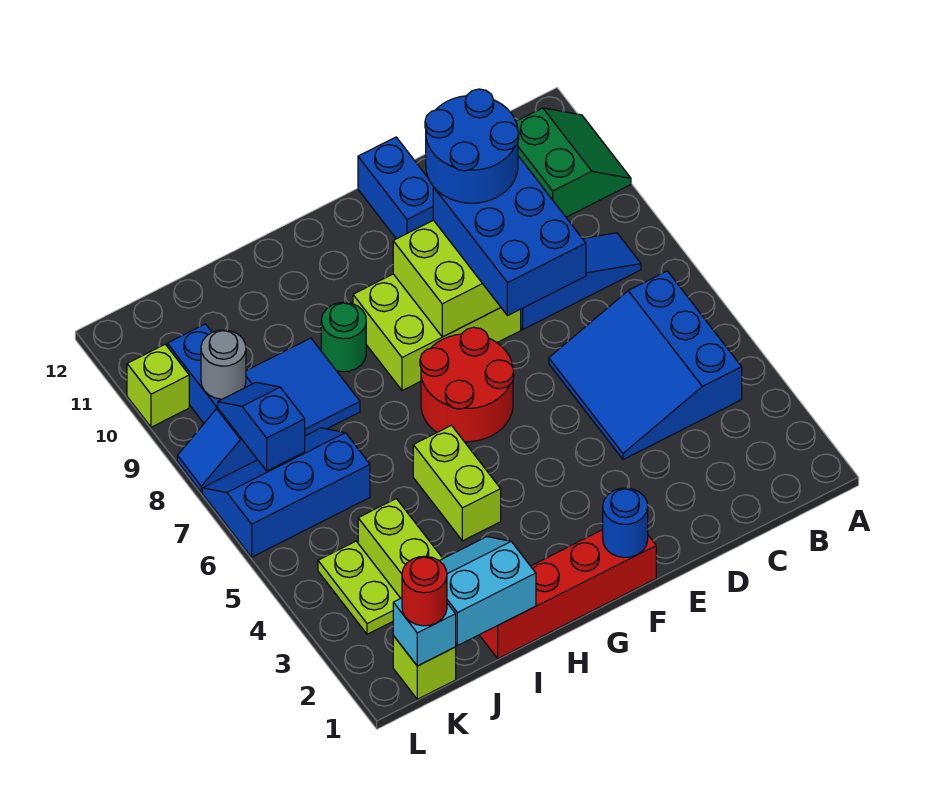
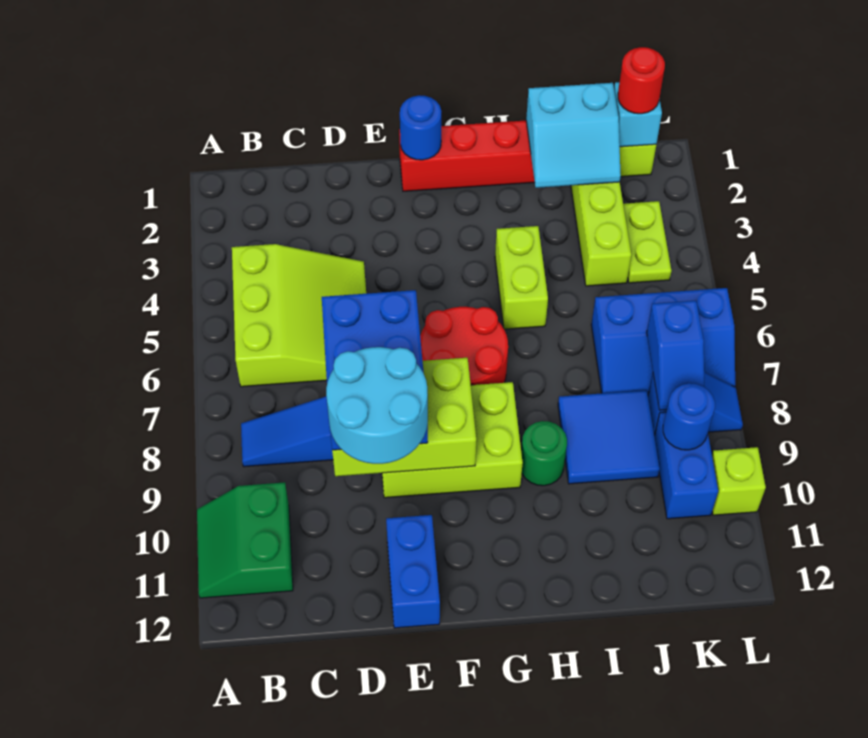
blue slope B4:D6 level 1 top B -> lime slope B4:D6 level 1 top B
blue round brick D9:E10 level 4 -> cyan round brick D9:E10 level 4
grey round brick K9 level 2 -> blue round brick K9 level 2

